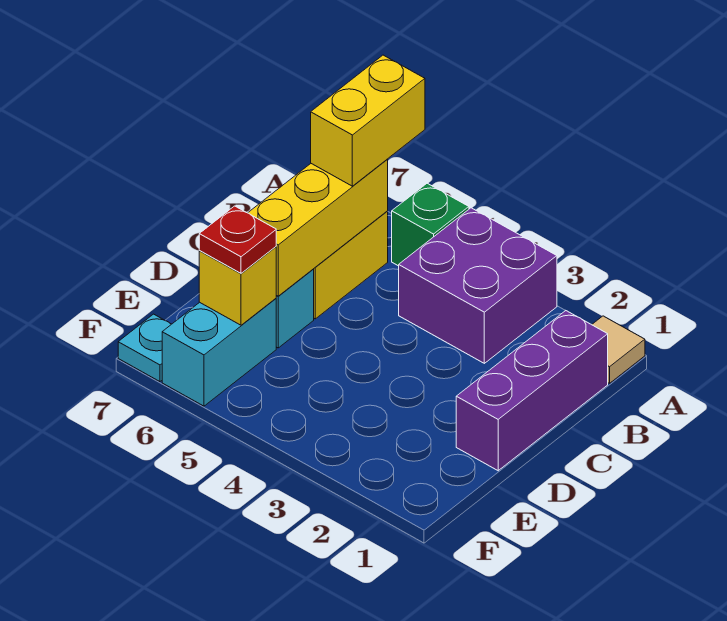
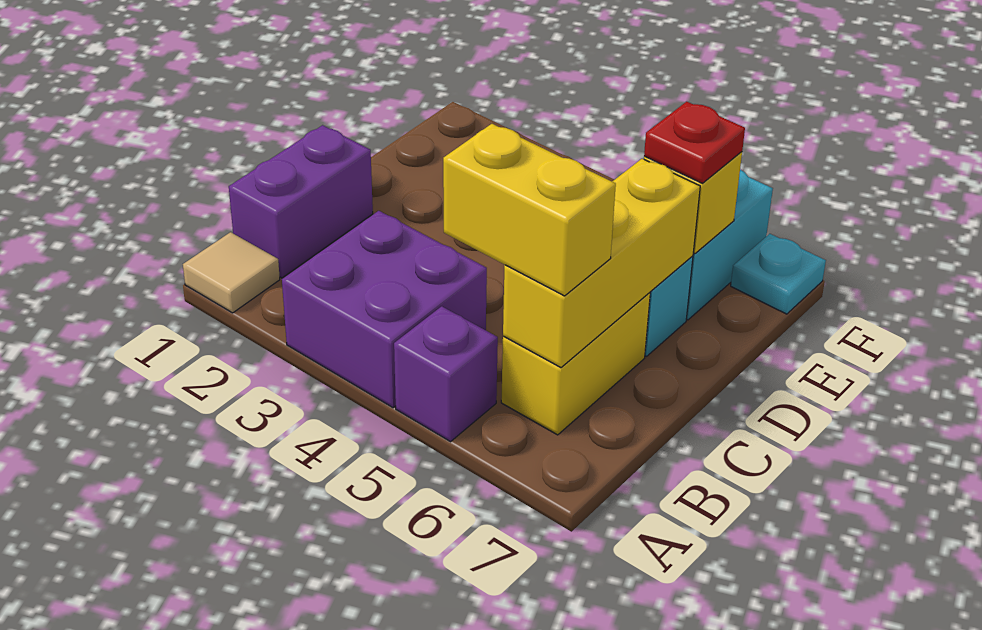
green brick A5 level 1 -> purple brick A5 level 1
yellow brick A6:B6 level 3 -> yellow brick B5:B6 level 3
purple brick B1:D1 level 1 -> purple brick B1:C1 level 1

